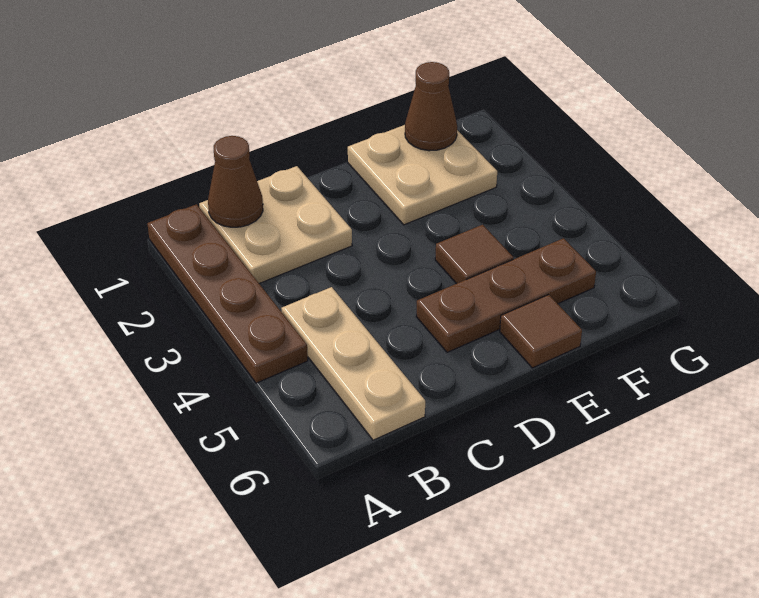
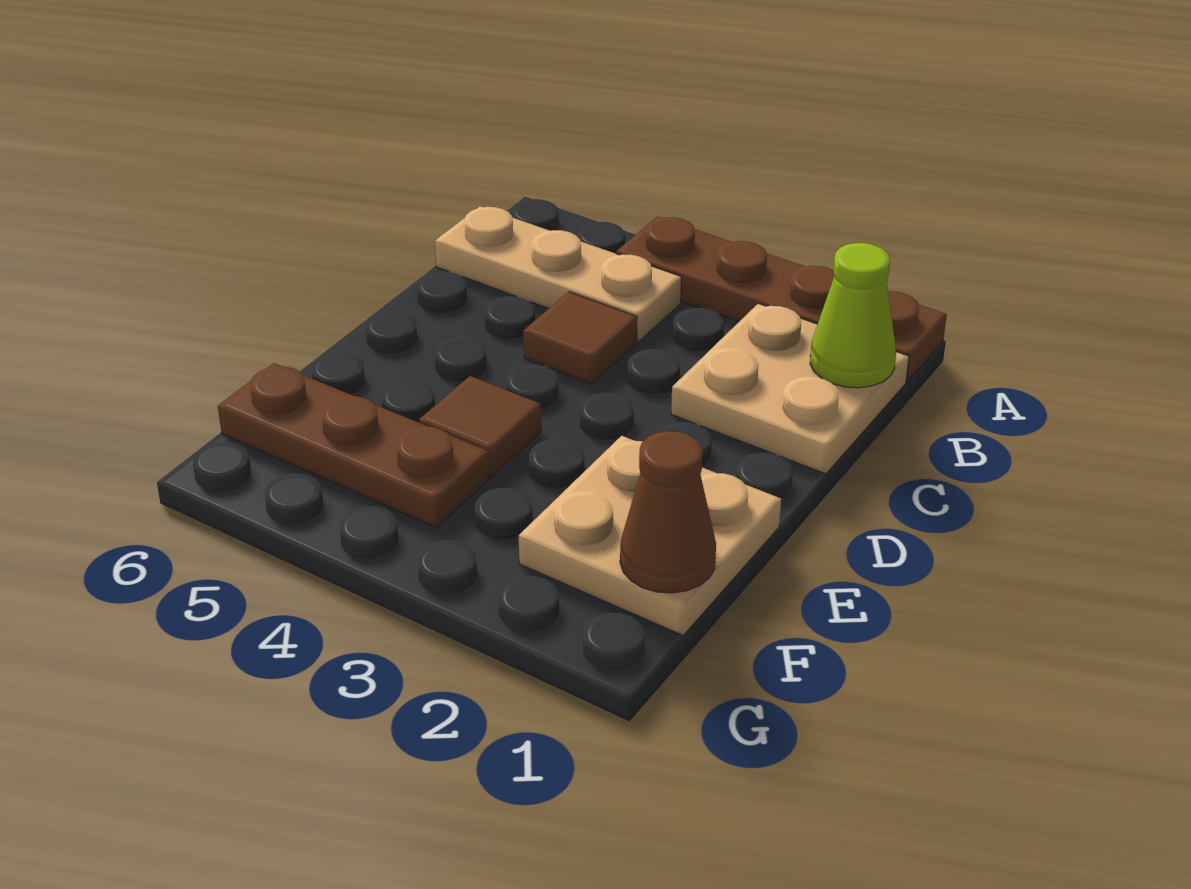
brown cone B1 level 2 -> lime cone B1 level 2
brown plate D5:F5 level 1 -> brown plate F4:F6 level 1
brown tile E6 level 1 -> brown tile C4 level 1

